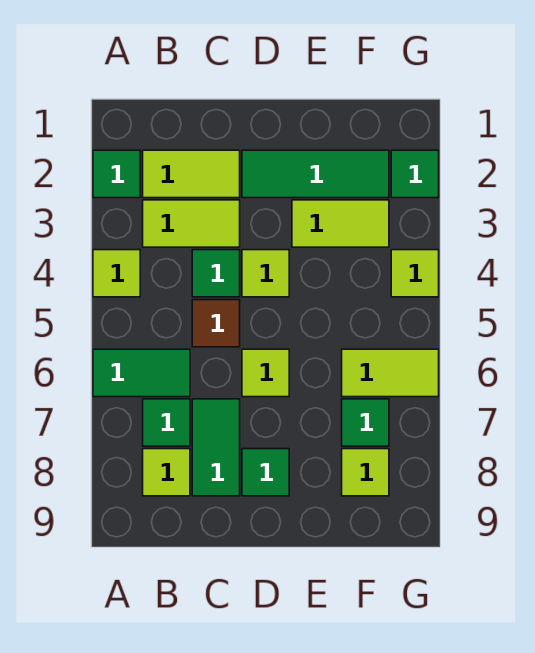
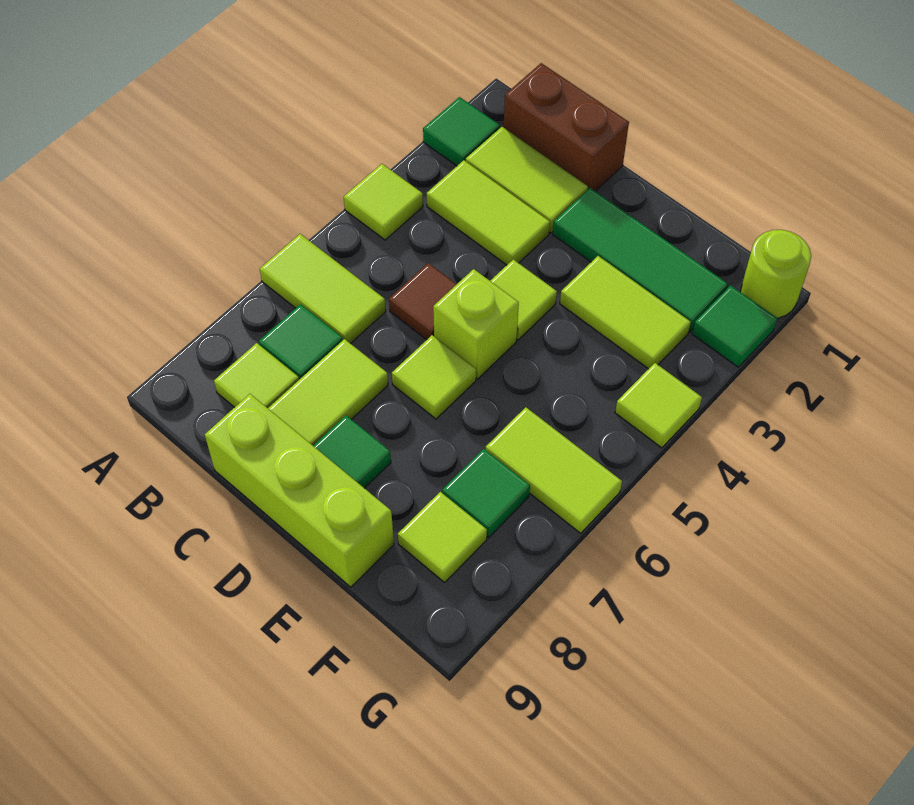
green tile A6:B6 level 1 -> lime tile A6:B6 level 1
none -> brown brick B1:C1 level 1
green tile C4 level 1 -> none
green tile C7:C8 level 1 -> lime tile C7:C8 level 1
none -> lime brick C9:E9 level 1
none -> lime brick D5 level 1
none -> lime round brick G1 level 1

